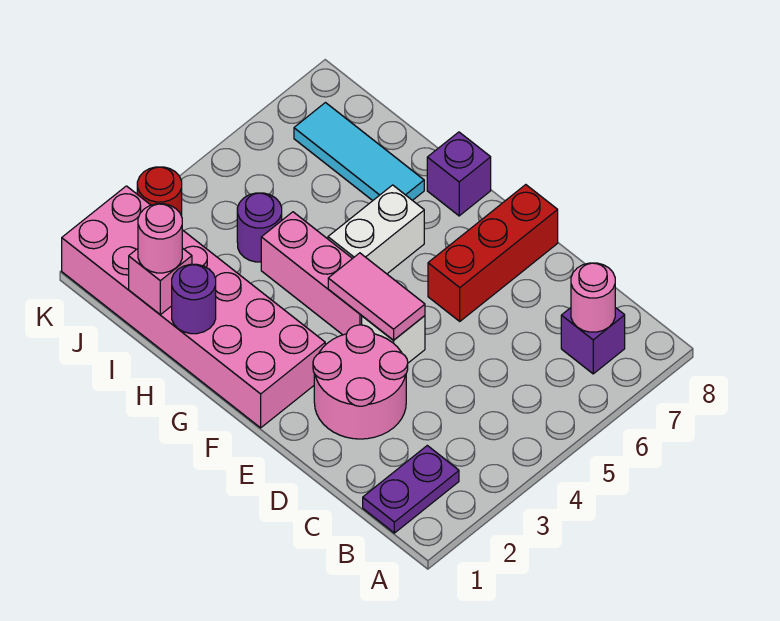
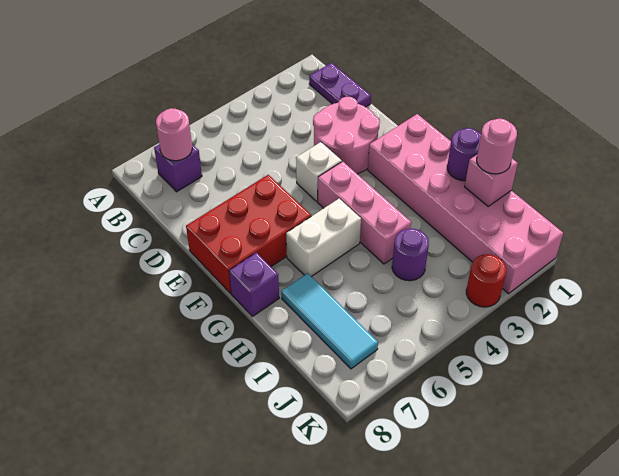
purple plate B1:B2 level 1 -> purple plate B1:C1 level 1
pink tile E4:F4 level 2 -> none
red brick E6:E8 level 1 -> red brick E6:F8 level 1

